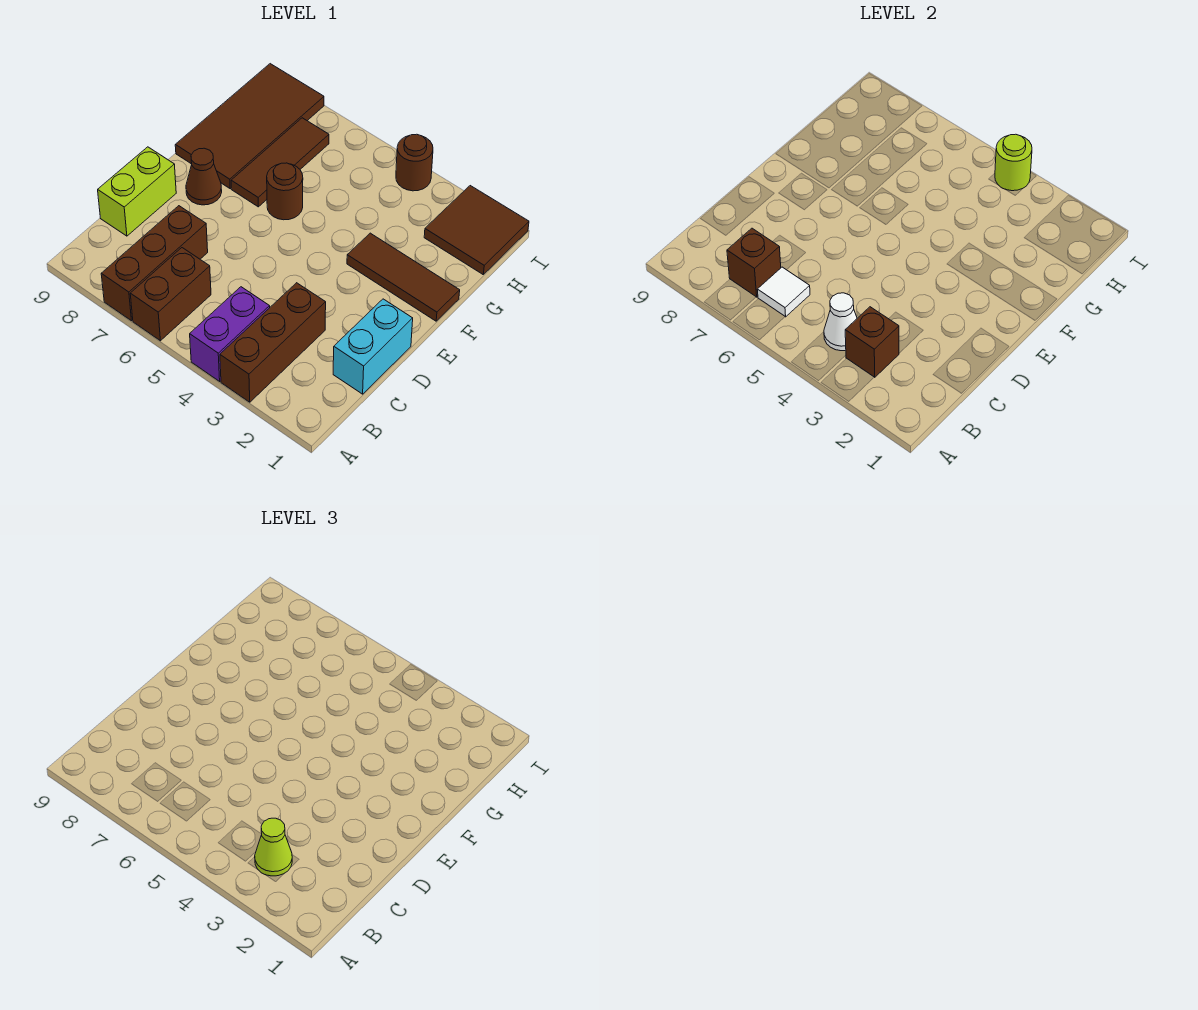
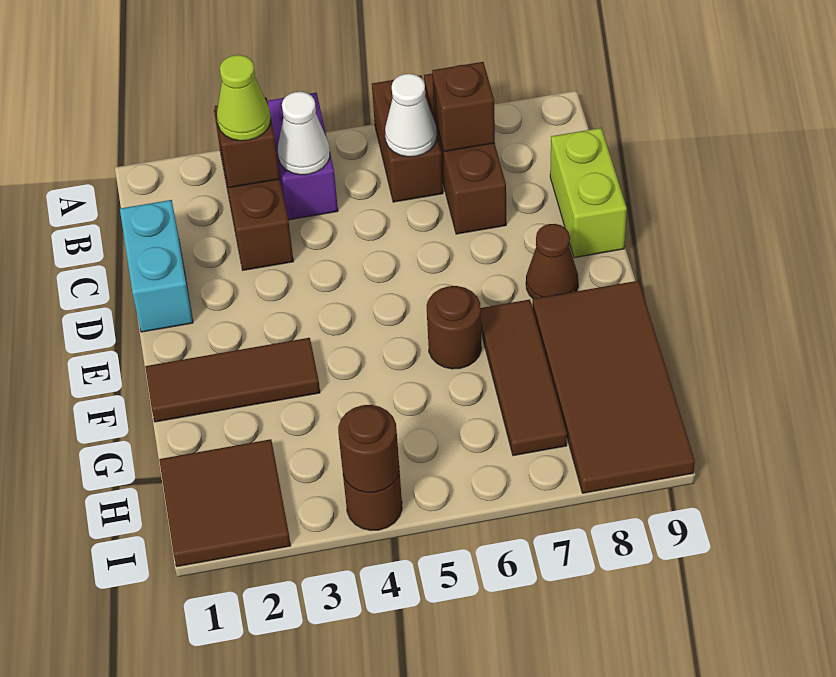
white tile B6 level 2 -> white cone B6 level 2
lime round brick I4 level 2 -> brown round brick I4 level 2

